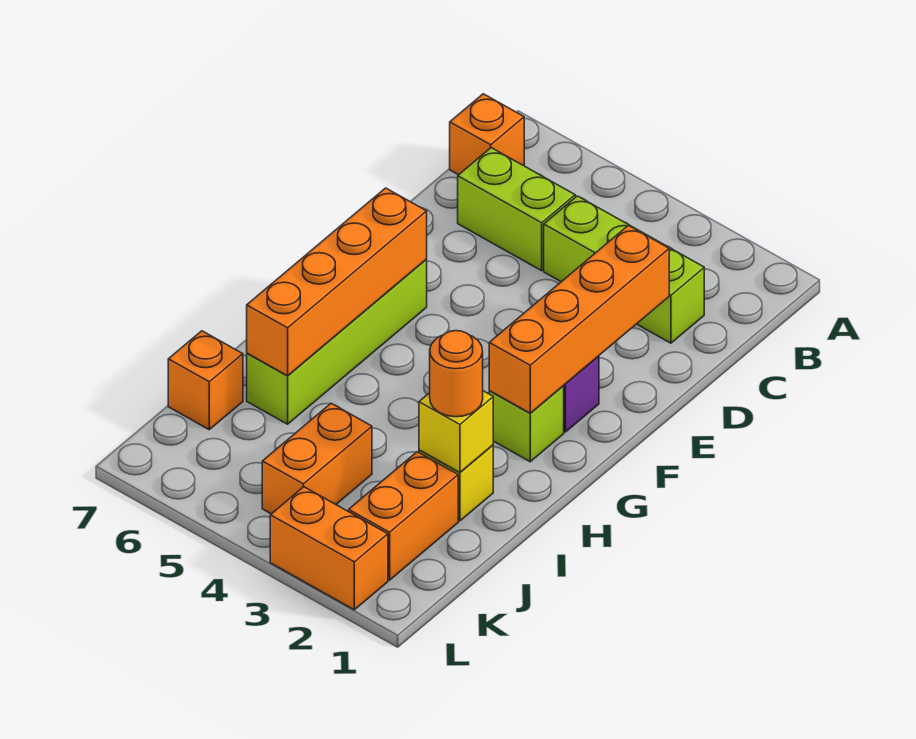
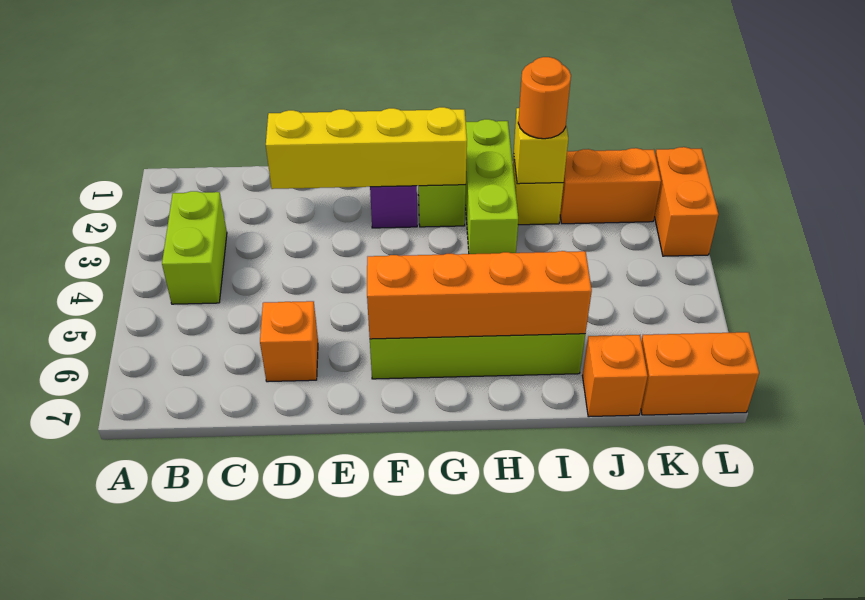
orange brick B7 level 1 -> orange brick D6 level 1
lime brick C2:C4 level 1 -> lime brick H1:H3 level 1
lime brick C5:C6 level 1 -> lime brick B3:B4 level 1
orange brick D2:G2 level 2 -> yellow brick D2:G2 level 2
orange brick J4:K4 level 1 -> orange brick K7:L7 level 1

